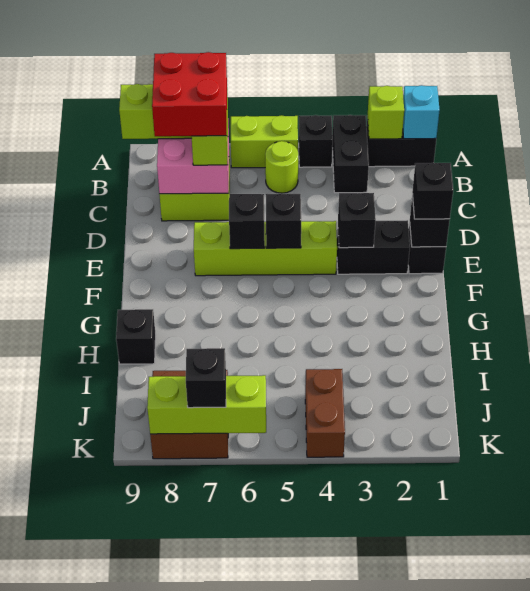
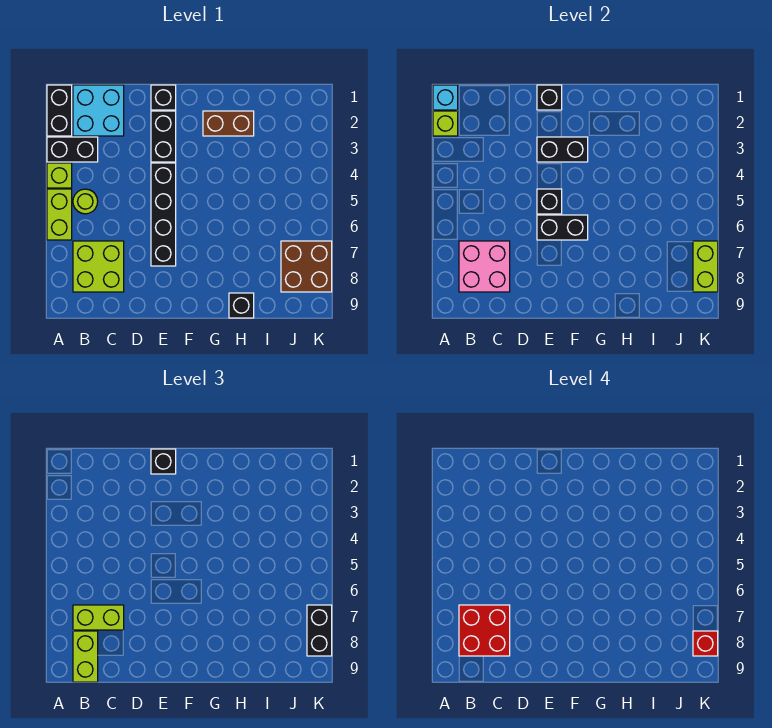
black brick A4 level 1 -> lime brick A4 level 1
none -> cyan brick B1:C2 level 1
black brick E3 level 2 -> black brick E3:F3 level 2
lime brick E4:E7 level 1 -> black brick E4:E7 level 1
black brick E6 level 2 -> black brick E6:F6 level 2
brown brick J4:K4 level 1 -> brown brick G2:H2 level 1
lime brick K6:K8 level 2 -> lime brick K7:K8 level 2
black brick K7 level 3 -> black brick K7:K8 level 3
none -> red brick K8 level 4

